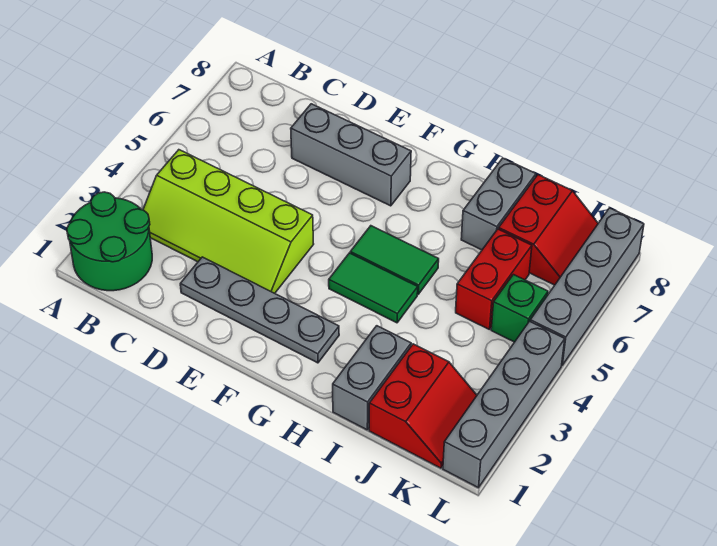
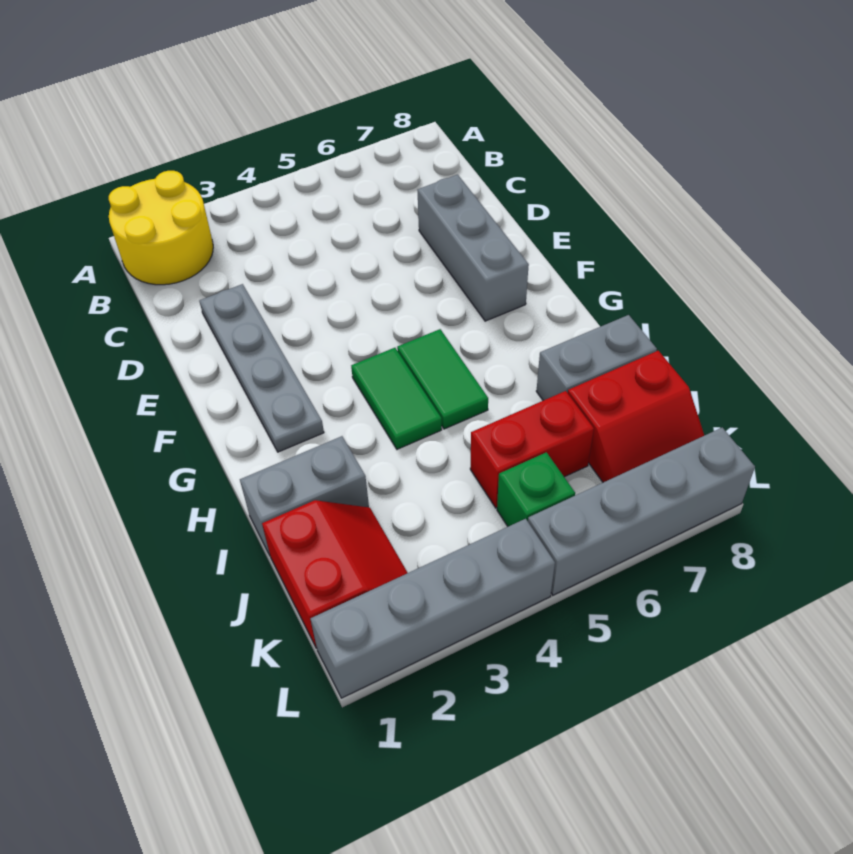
green round brick A1:B2 level 1 -> yellow round brick A1:B2 level 1
lime slope B3:E4 level 1 top 4 -> none
red slope J1:K2 level 1 top J -> red slope J1:K2 level 1 top 1

